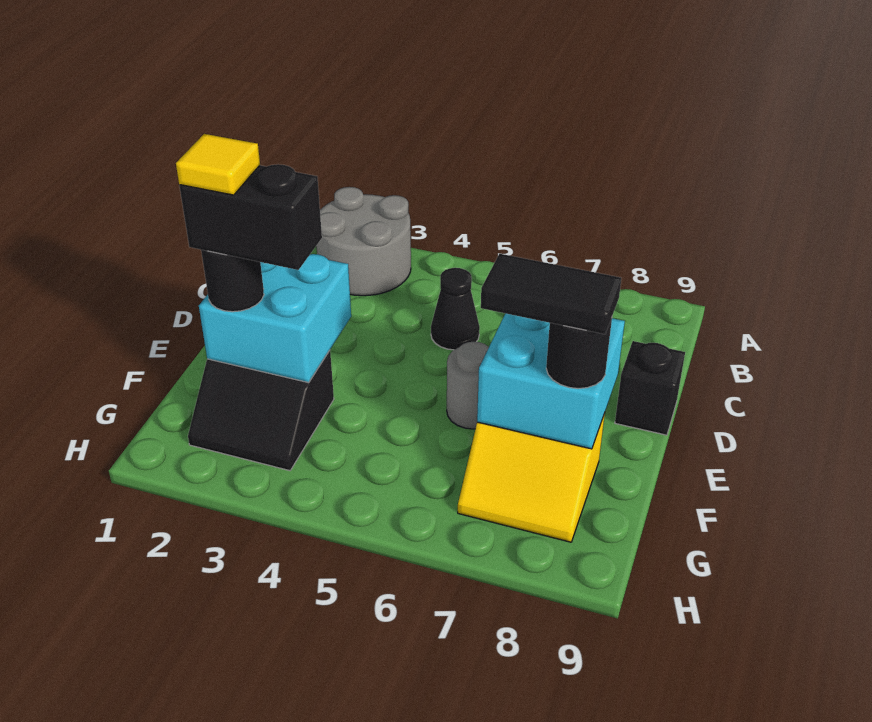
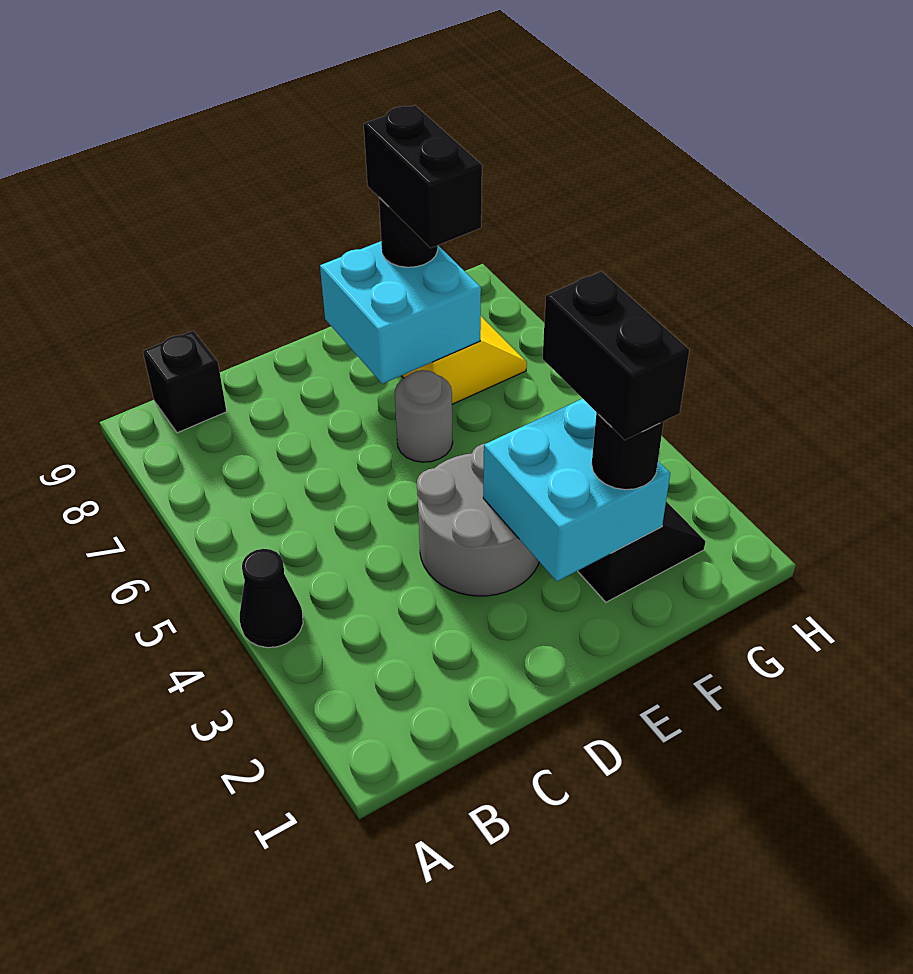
grey round brick A2:B3 level 1 -> grey round brick D3:E4 level 1
black cone C5 level 1 -> black cone A4 level 1
black brick D9 level 1 -> black brick B9 level 1
yellow tile F2 level 5 -> none
black tile F7:F8 level 4 -> black brick F7:F8 level 4

